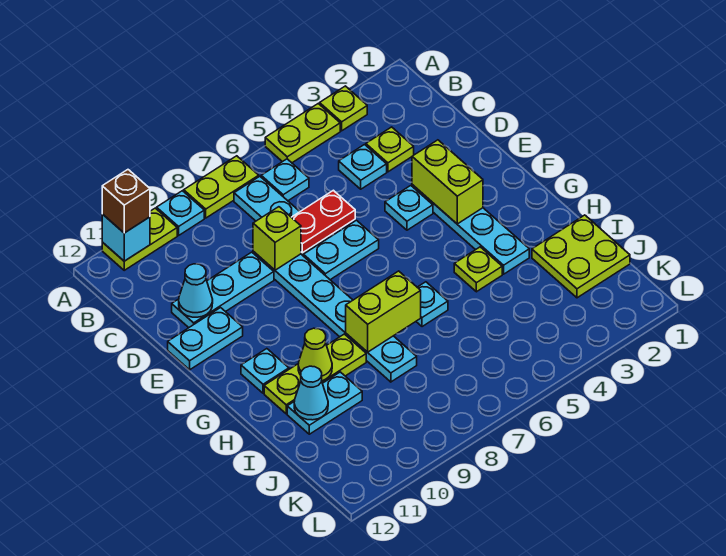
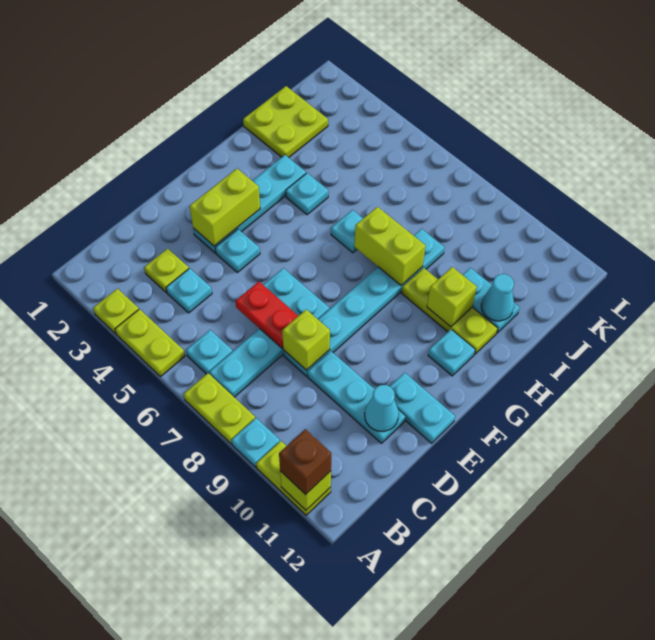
cyan brick A11 level 2 -> lime brick A11 level 2
lime plate H4 level 1 -> cyan plate H4 level 1
lime cone H10 level 2 -> lime brick H10 level 2

